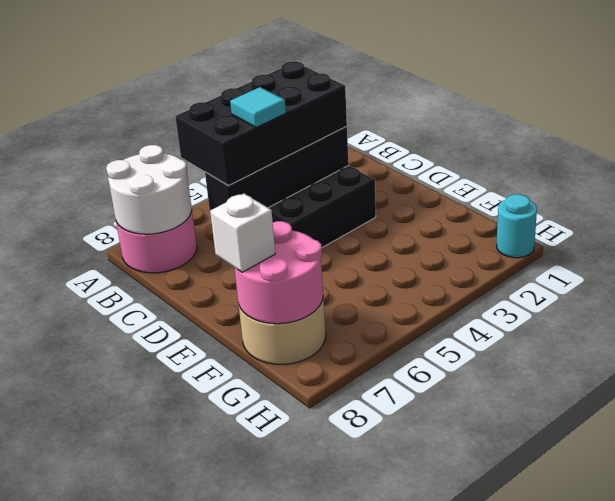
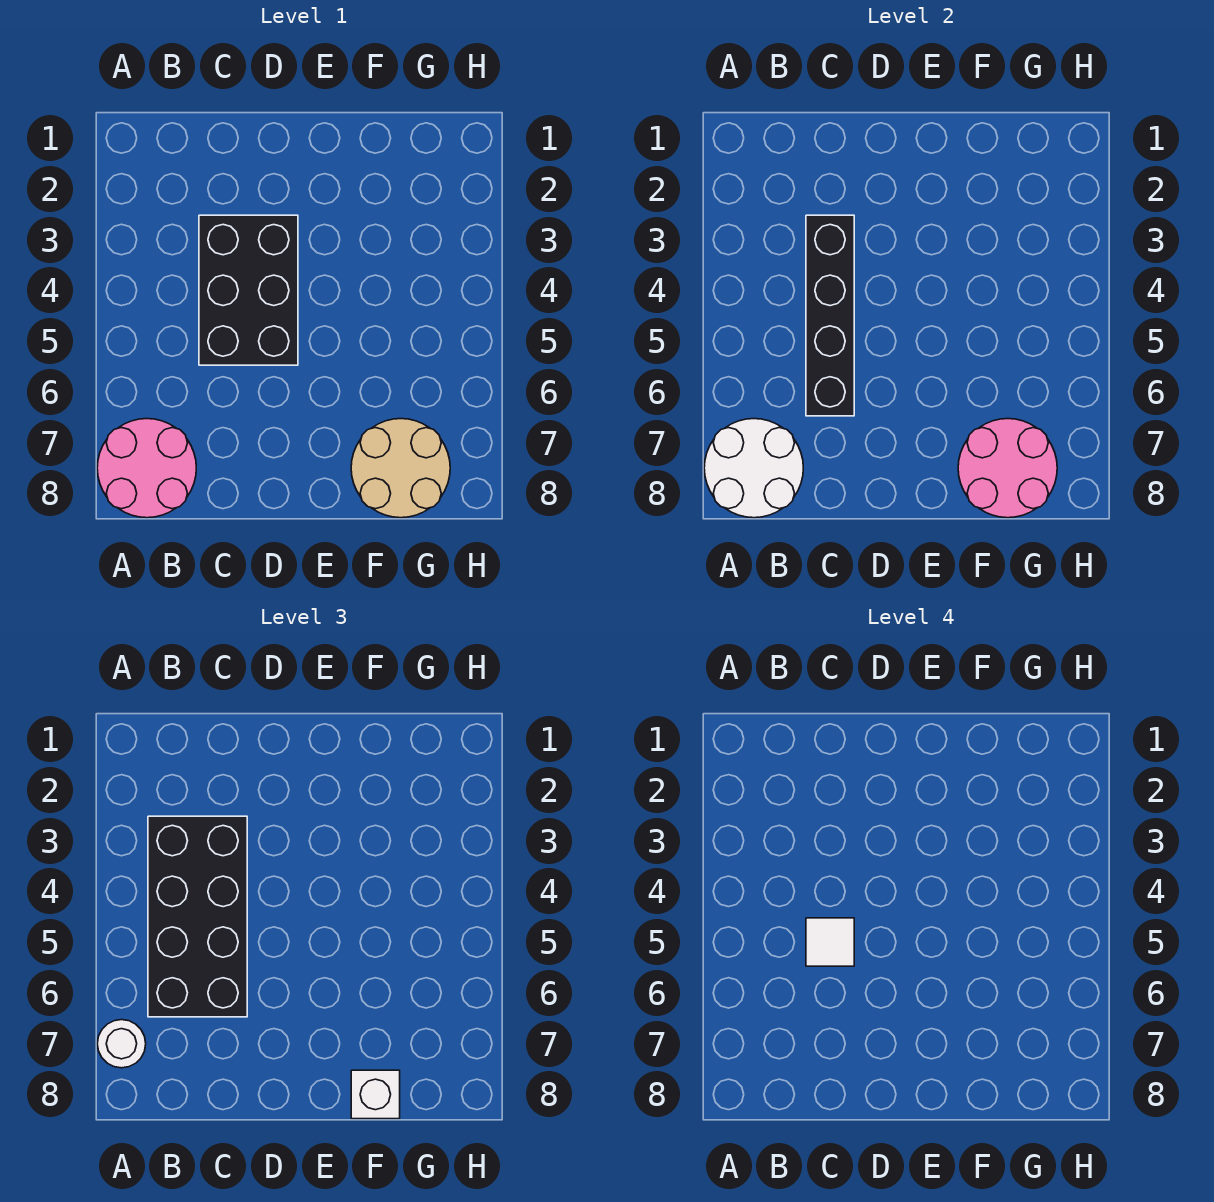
none -> white round brick A7 level 3
cyan tile C5 level 4 -> white tile C5 level 4
cyan round brick H1 level 1 -> none

